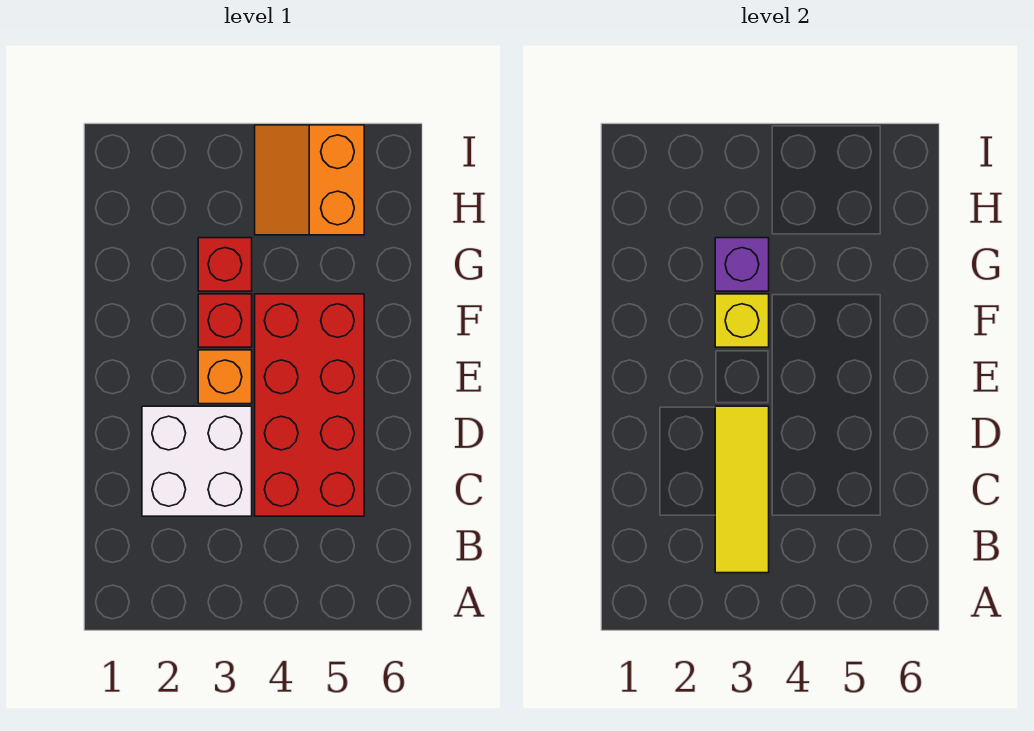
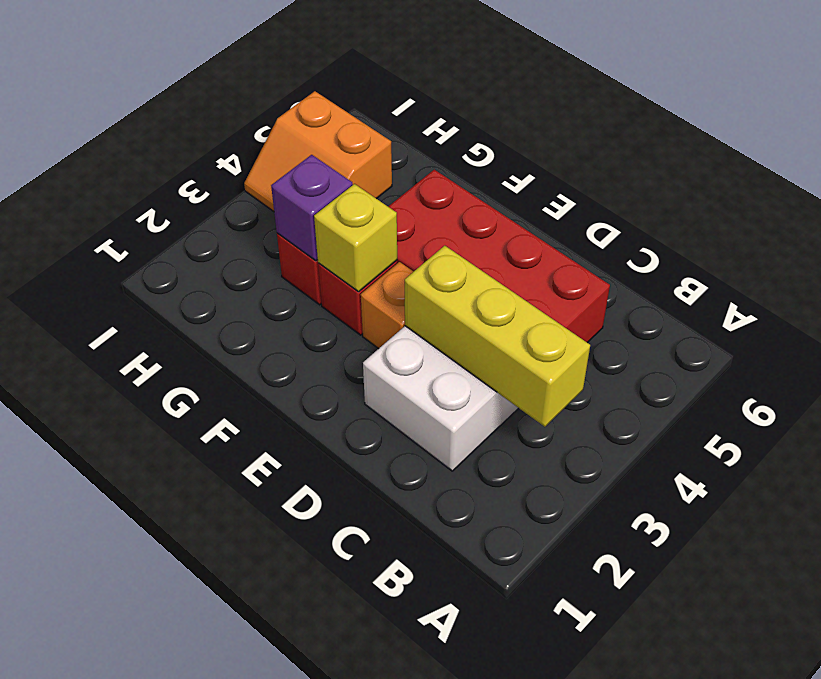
yellow tile B3:D3 level 2 -> yellow brick B3:D3 level 2

